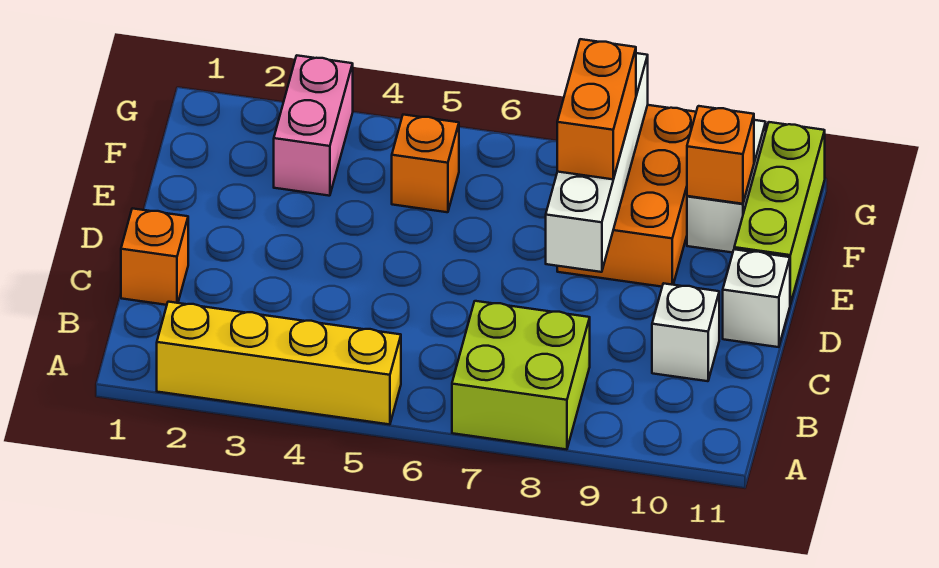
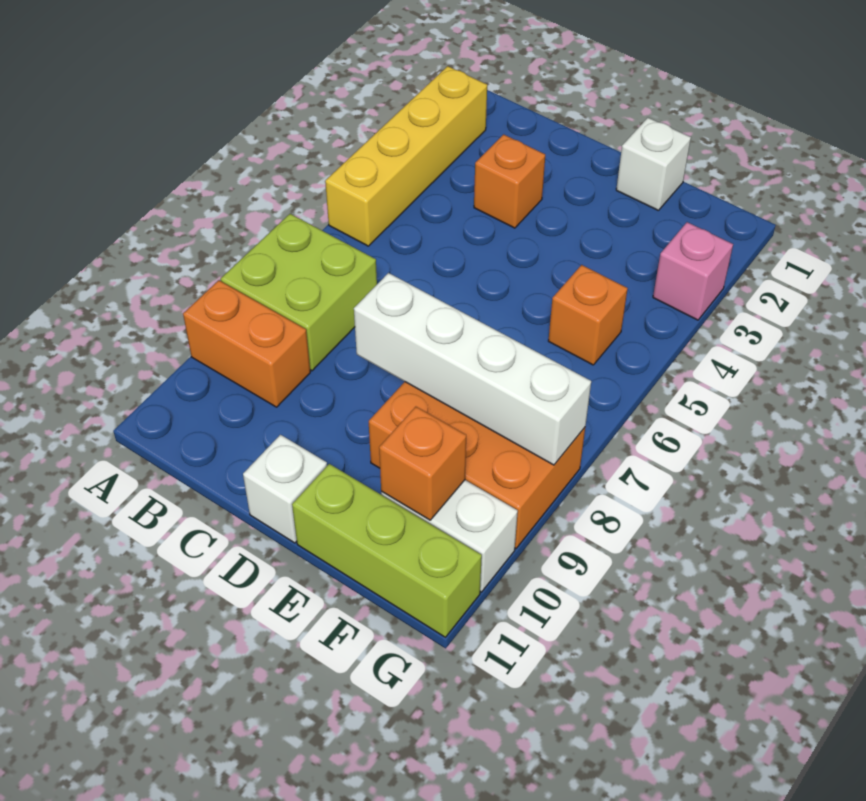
orange brick C1 level 1 -> orange brick C3 level 1
white brick C10 level 1 -> white brick E1 level 1
orange brick E8:F8 level 3 -> orange brick A9:B9 level 1
pink brick F3:G3 level 1 -> pink brick G3 level 1

